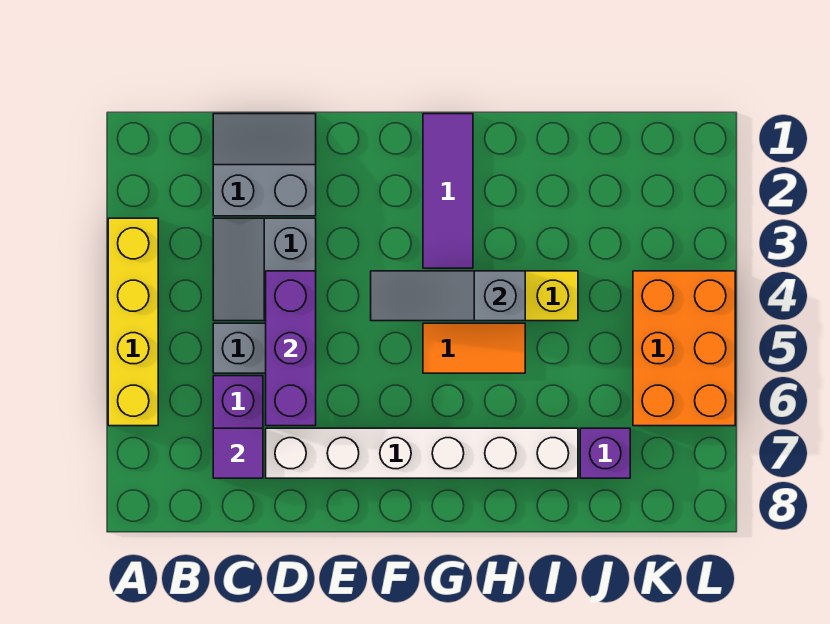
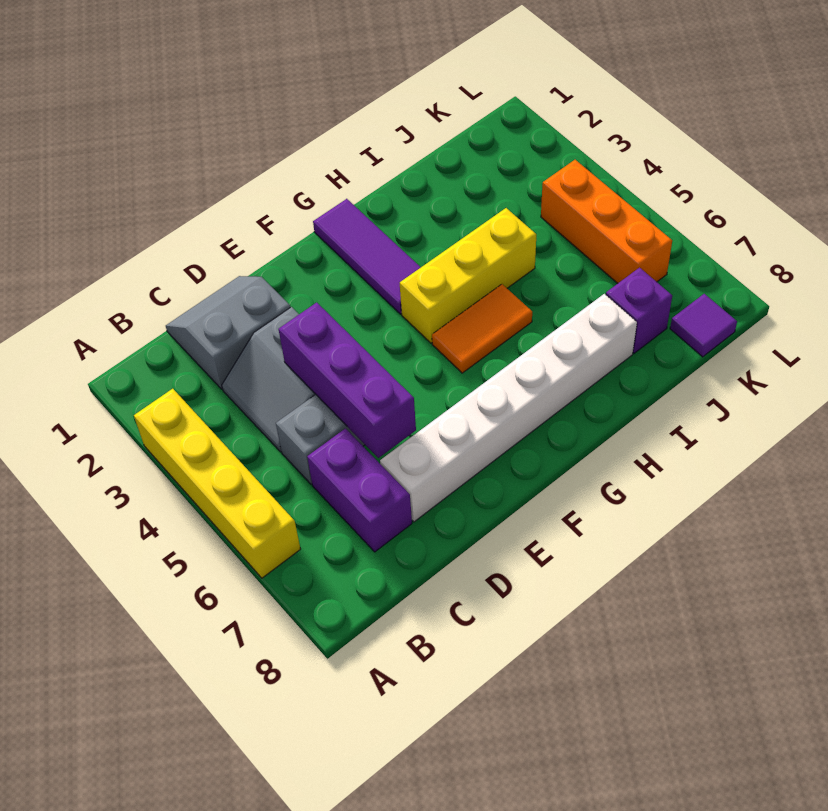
purple tile C7 level 2 -> purple tile K8 level 1
grey slope F4:H4 level 2 top H -> none
orange brick K4:L6 level 1 -> orange brick K4:K6 level 1

